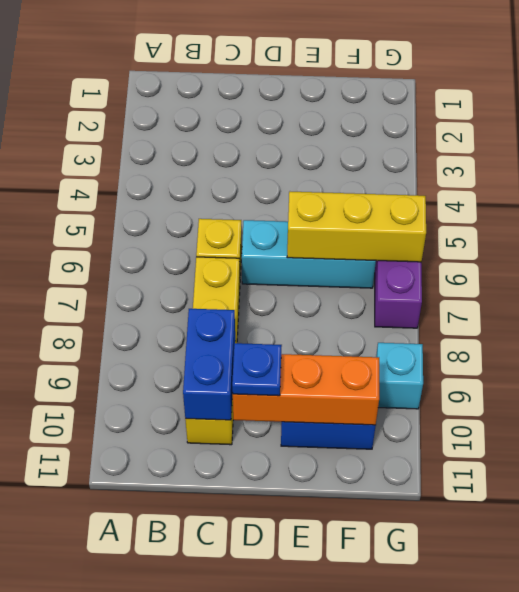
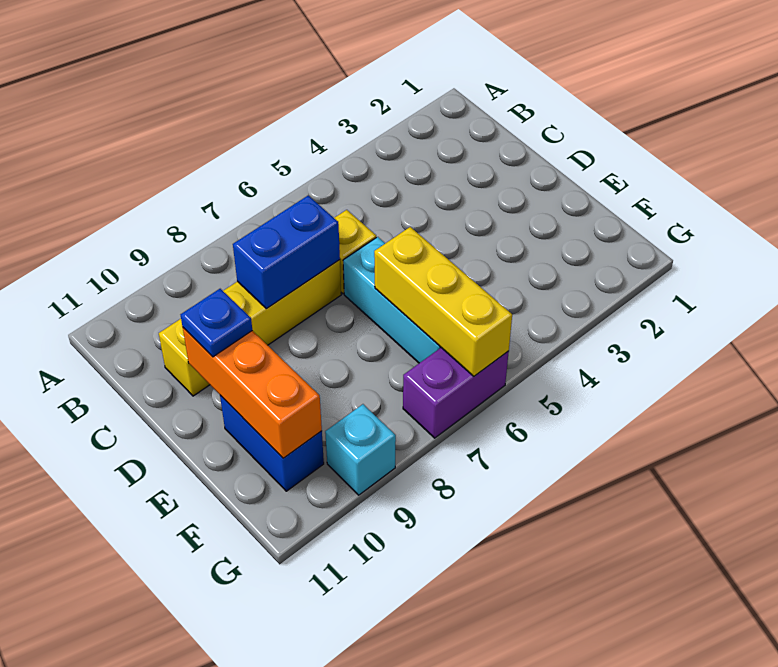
blue brick C9:C10 level 2 -> blue brick C7:C8 level 2

